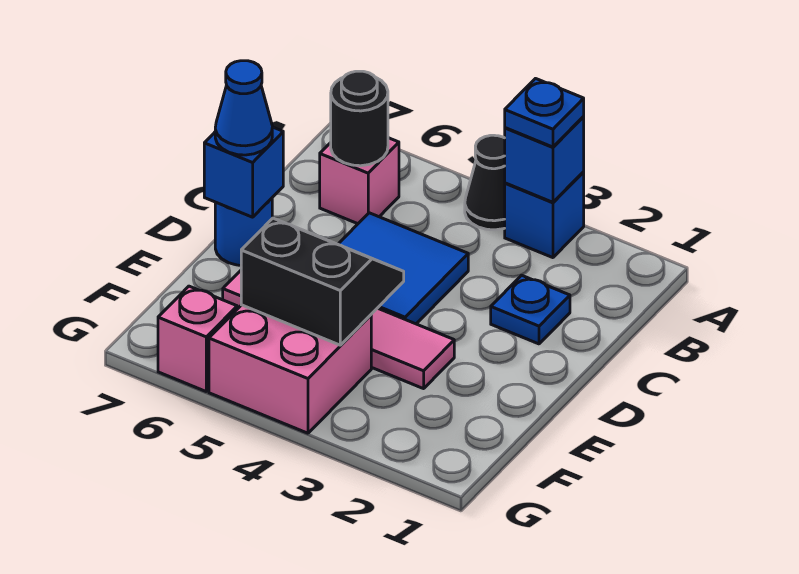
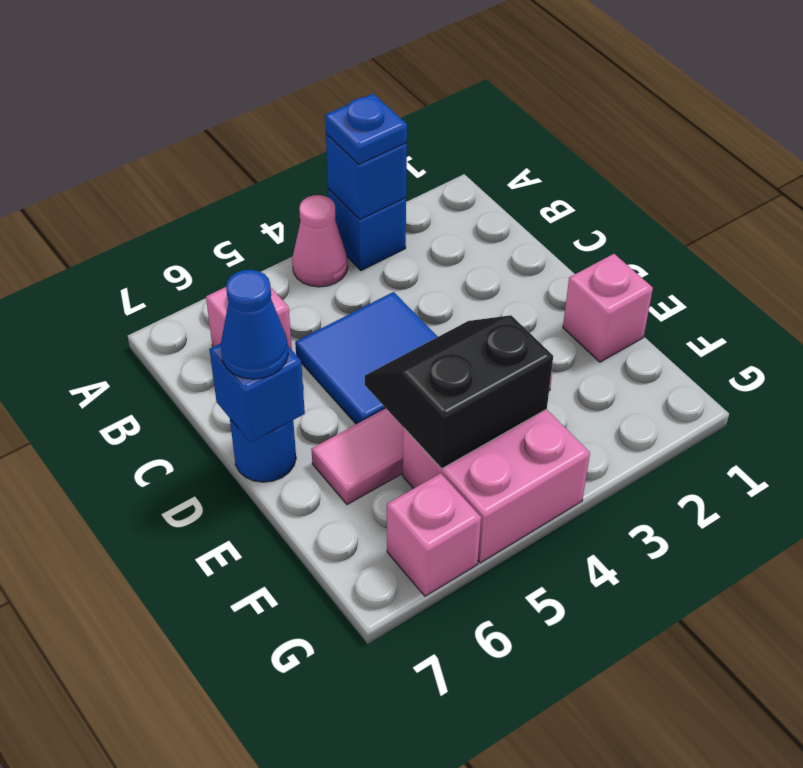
black cone A4 level 1 -> pink cone A4 level 1
black round brick B6 level 2 -> none
blue plate C2 level 1 -> none
none -> pink brick E1 level 1

